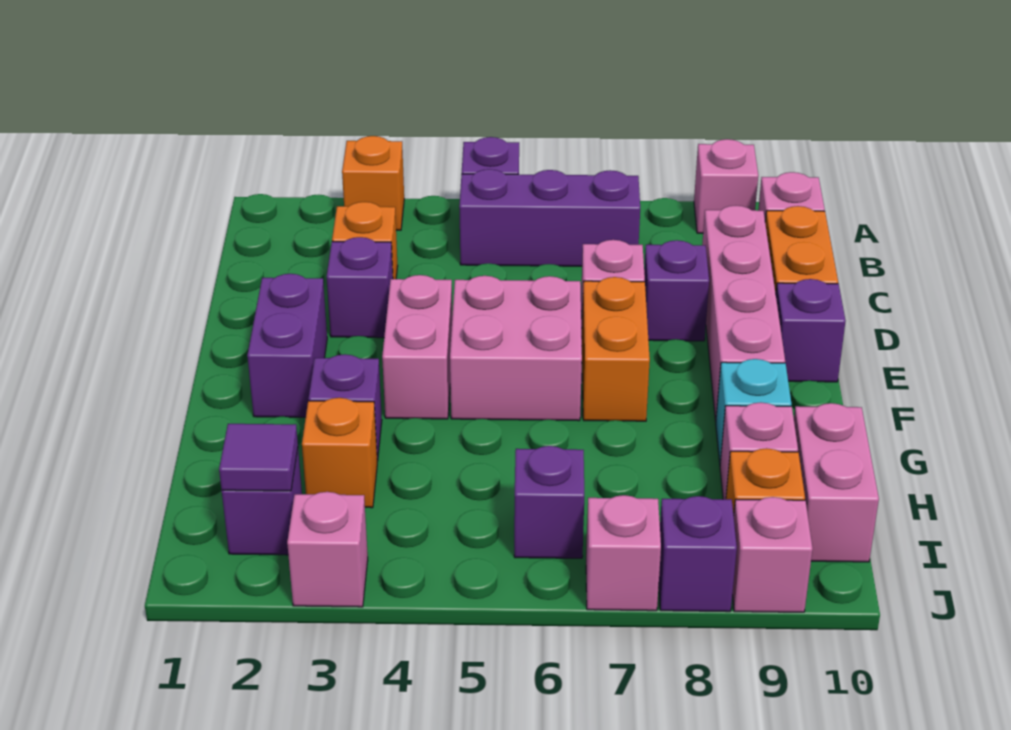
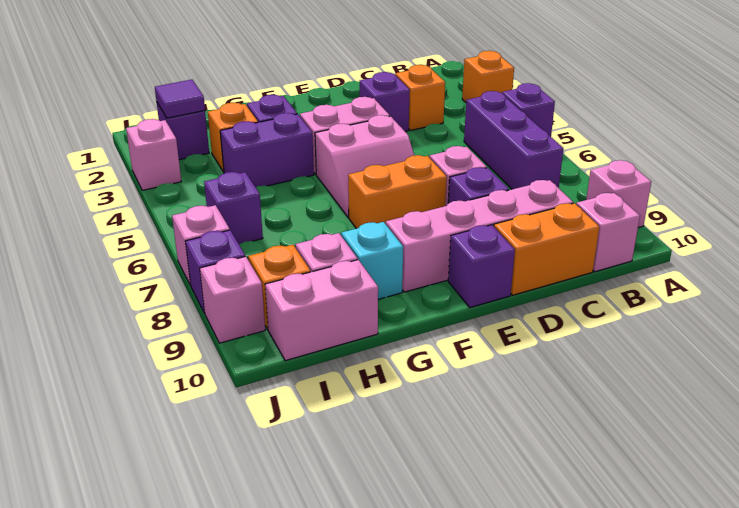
purple brick E2:F2 level 1 -> purple brick G4:H4 level 1
pink brick E5:F6 level 1 -> pink slope E5:F6 level 1 top 5

